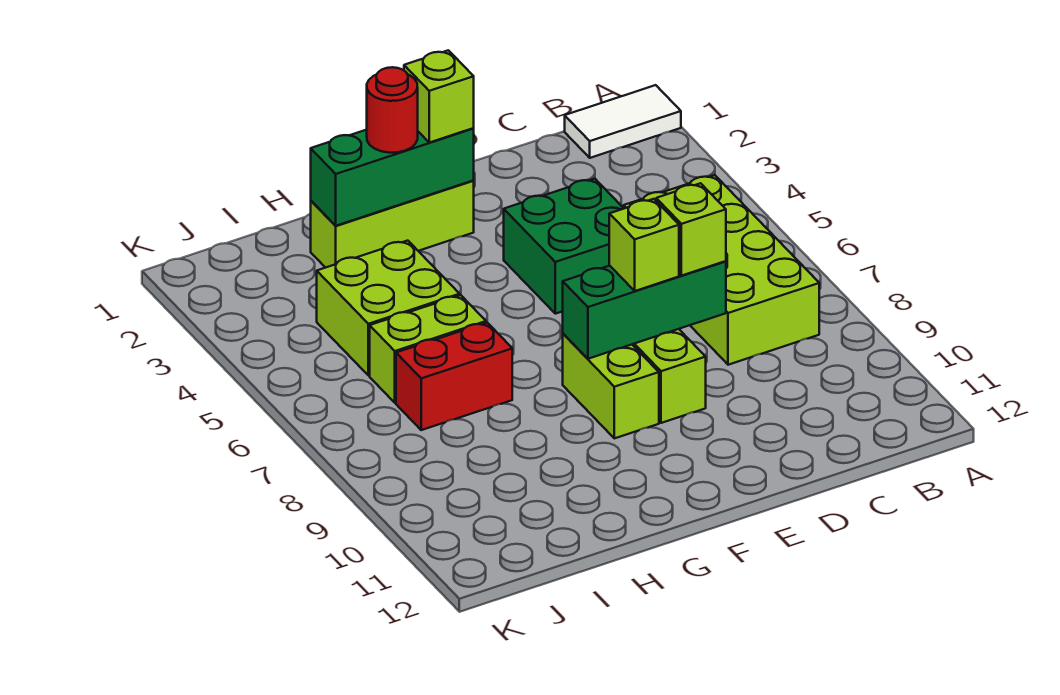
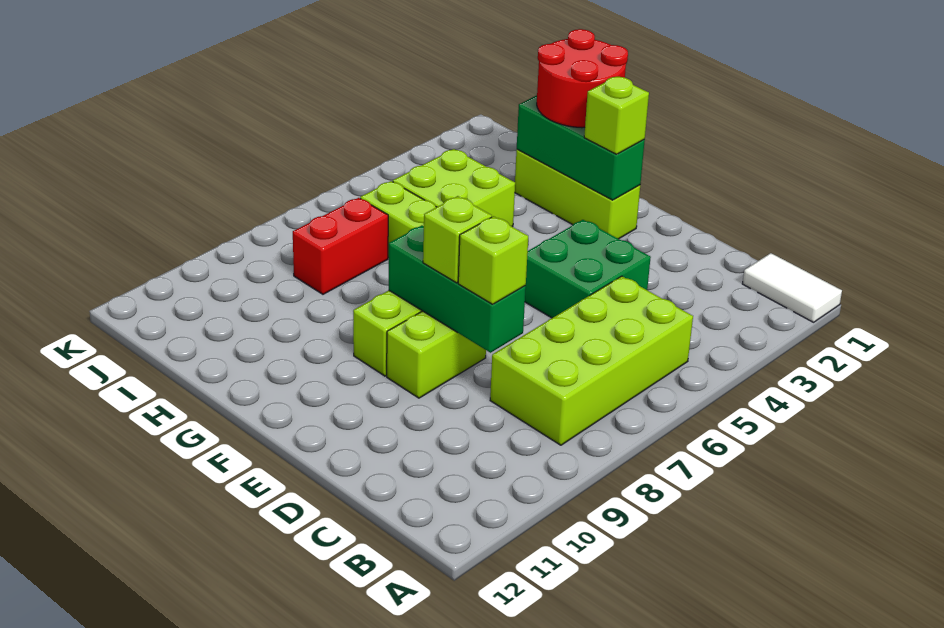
red round brick G2 level 3 -> red round brick G1:H2 level 3
red brick H7:I7 level 1 -> red brick I7:I8 level 1

